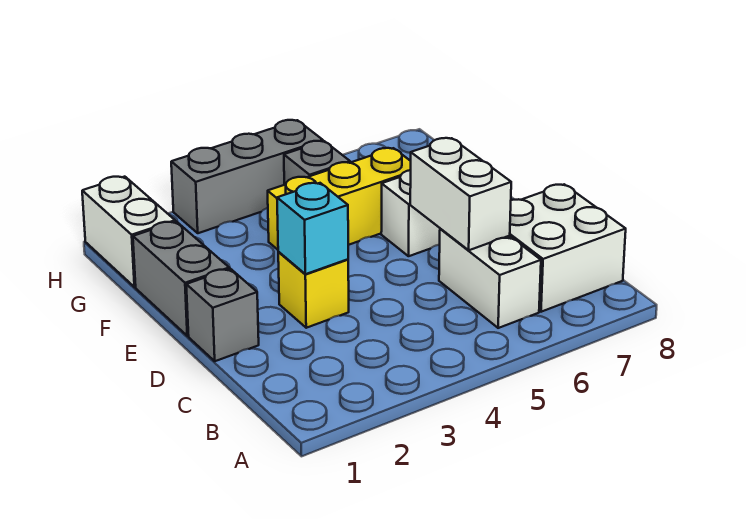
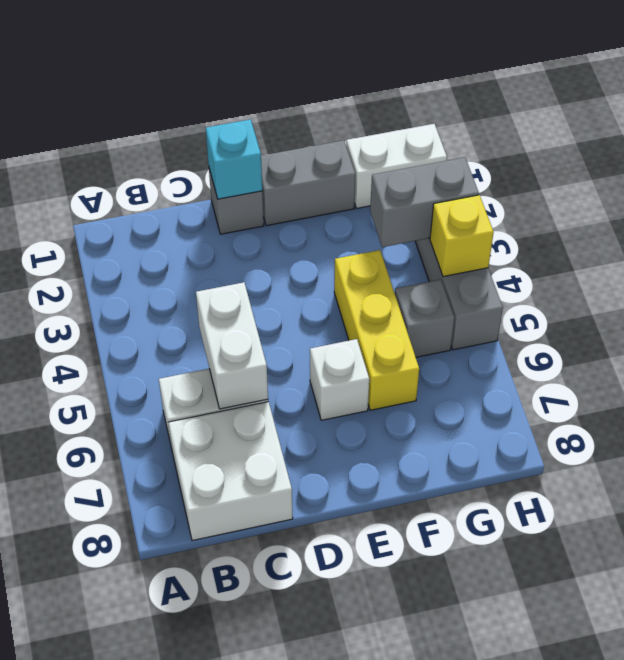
white brick C6:D6 level 2 -> white brick C5:C6 level 2
yellow brick D3 level 1 -> yellow brick H4 level 2
cyan brick D3 level 2 -> cyan brick D1 level 2
none -> grey brick G3:H3 level 2

